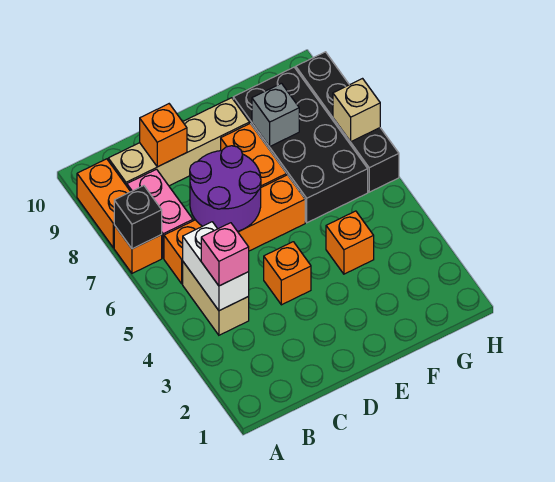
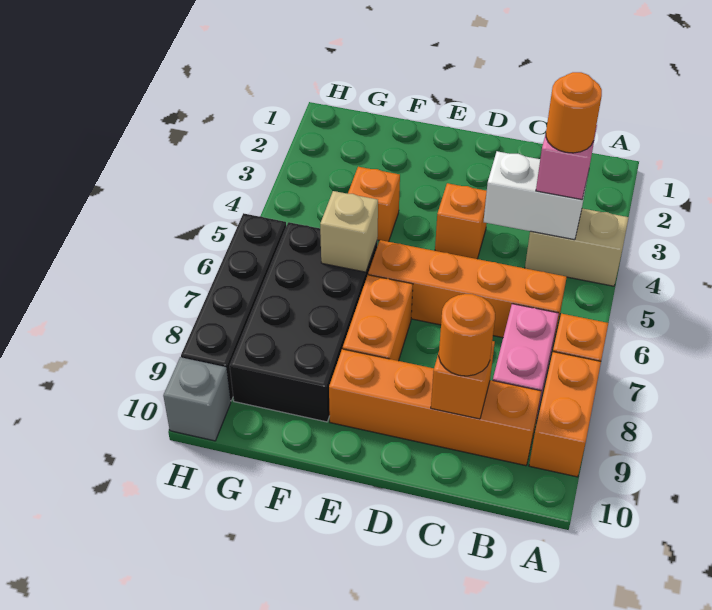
black brick A7 level 2 -> none
tan brick B4:B5 level 1 -> tan brick A4:B4 level 1
white brick B4:B5 level 2 -> white brick B4:C4 level 2
none -> orange round brick B4 level 4
tan brick B9:E9 level 1 -> orange brick B9:E9 level 1
purple round brick C6:D7 level 2 -> none
none -> orange round brick C9 level 3
grey brick F8 level 2 -> grey brick H10 level 1
tan brick H7 level 2 -> tan brick F6 level 2

